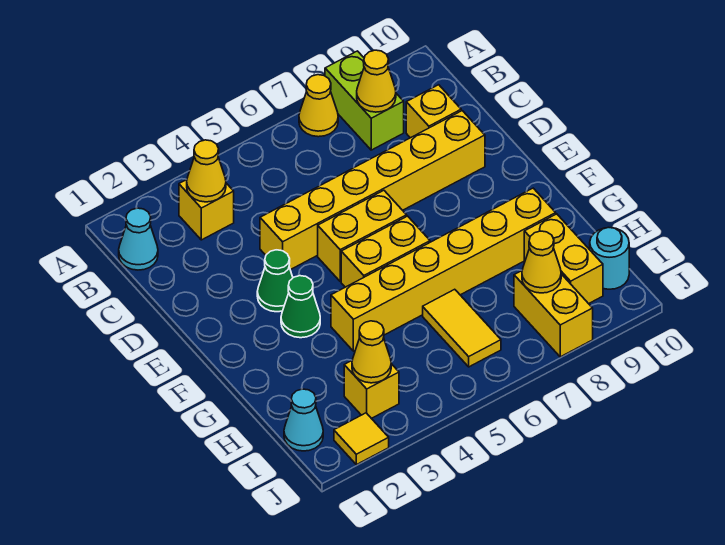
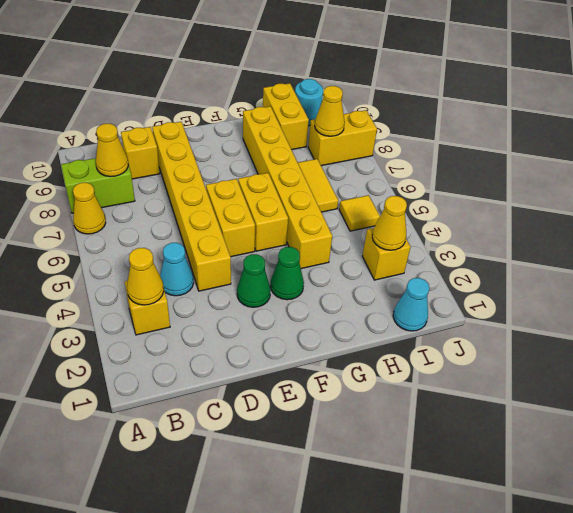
cyan cone B1 level 1 -> cyan cone C4 level 1
yellow tile H6:I6 level 1 -> yellow tile H6:H7 level 1
yellow brick H9:I9 level 1 -> yellow brick H9:H10 level 1
yellow tile J2 level 1 -> yellow tile I5 level 1

